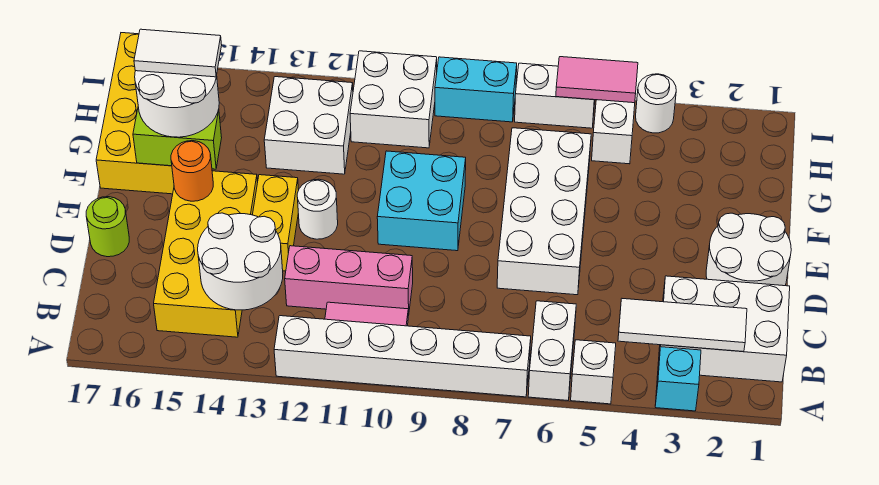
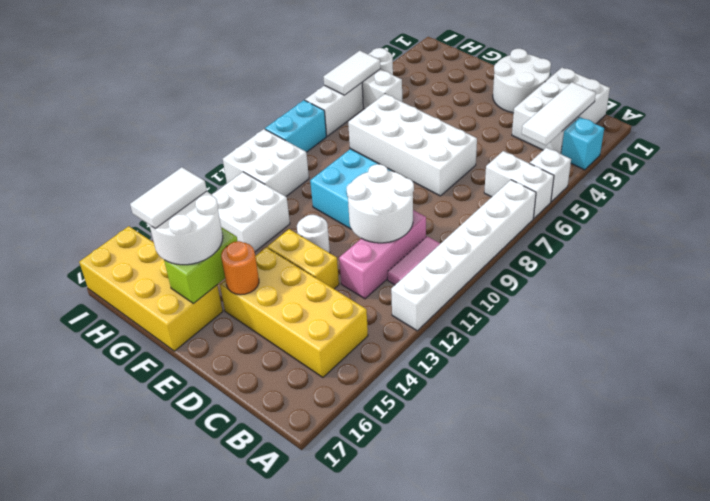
white round brick B13:C14 level 2 -> white round brick C10:D11 level 2
lime round brick D17 level 1 -> none
pink tile I5:I6 level 2 -> white tile I5:I6 level 2

